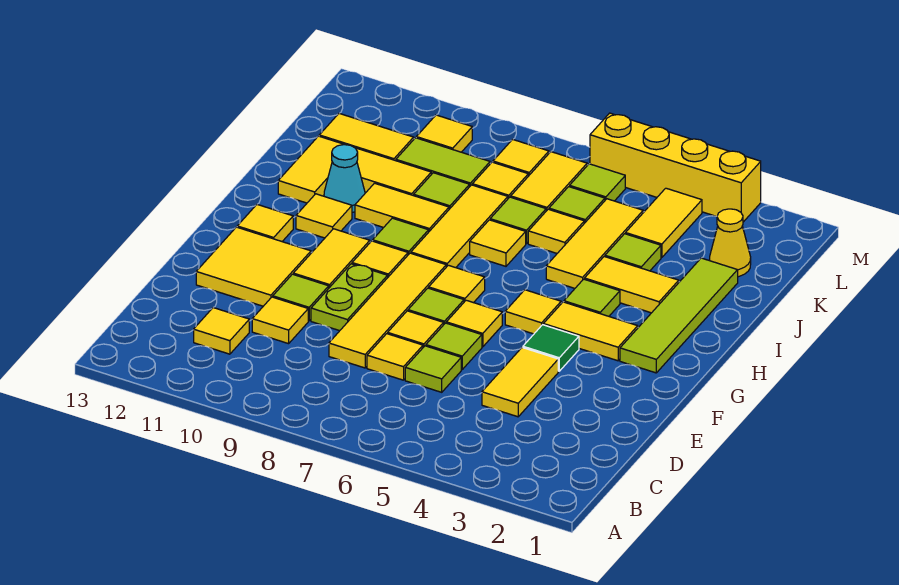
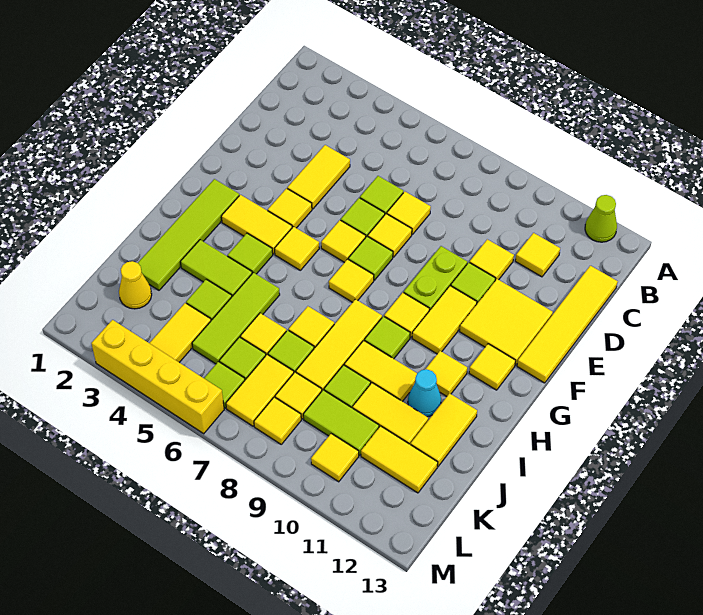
none -> lime cone A12 level 1
yellow tile D8:G8 level 1 -> yellow tile C13:F13 level 1
green tile F4 level 1 -> yellow tile F4 level 1
yellow tile I3:I4 level 1 -> lime tile I3:I4 level 1
yellow tile I5:K5 level 1 -> lime tile I5:K5 level 1

